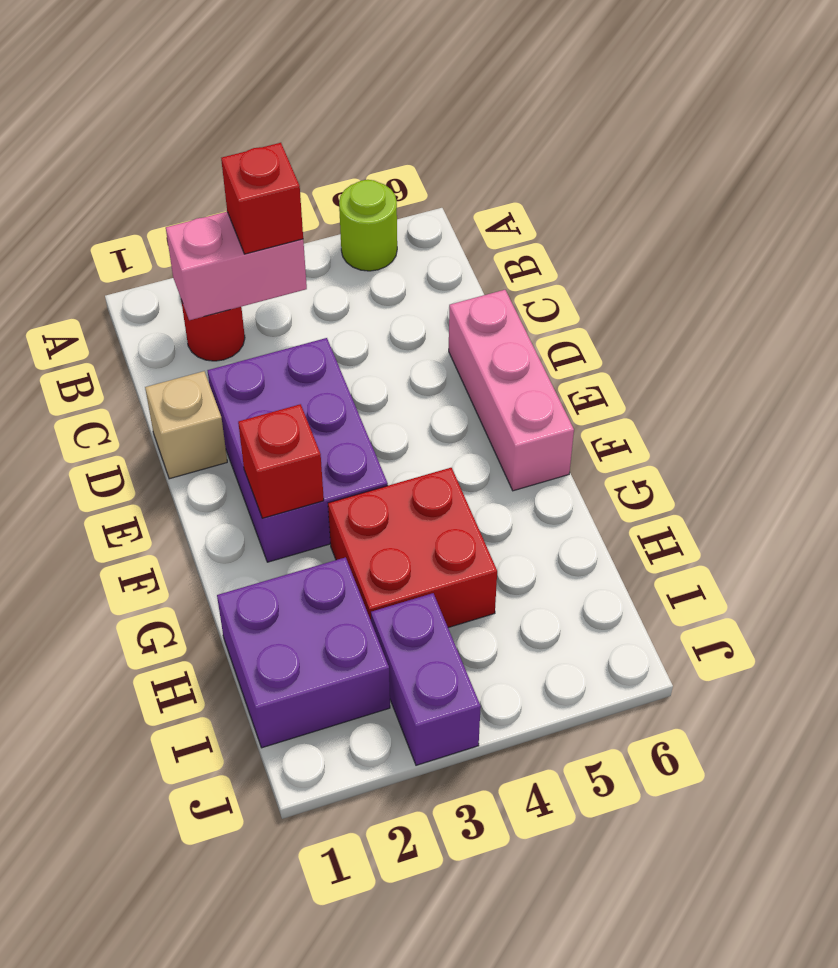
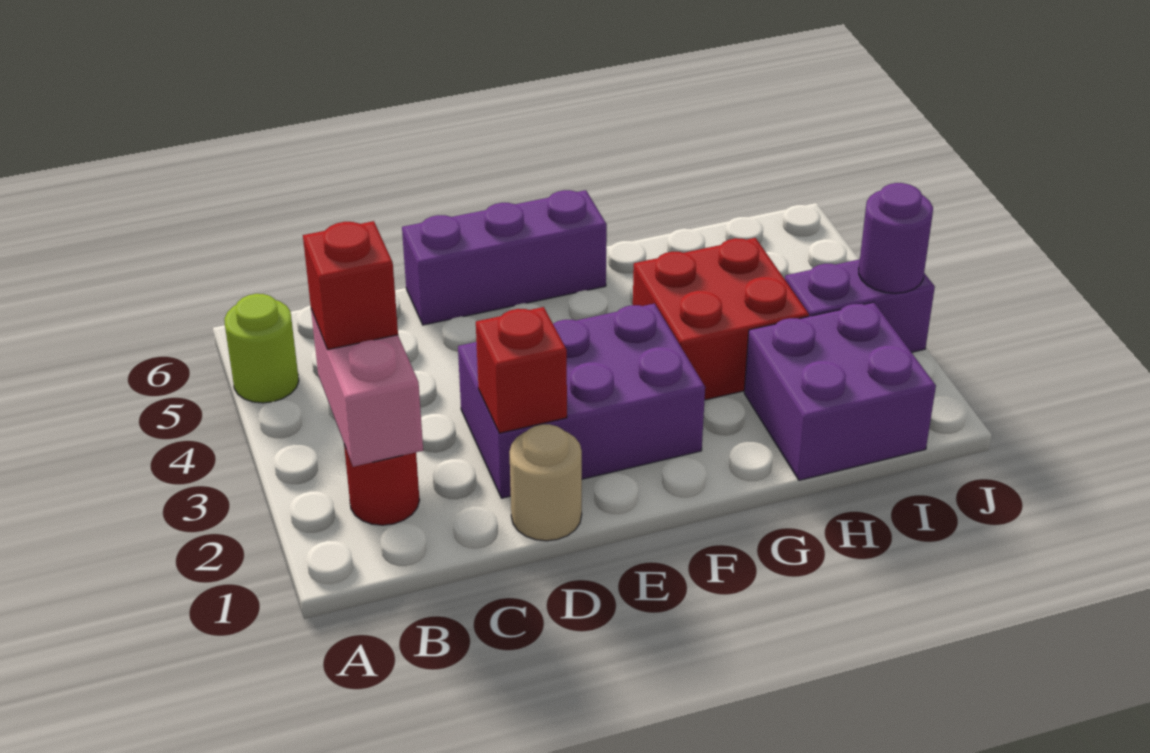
tan brick D1 level 1 -> tan round brick D1 level 1
pink brick D6:F6 level 1 -> purple brick D6:F6 level 1
red brick F2 level 2 -> red brick D2 level 2
none -> purple round brick J3 level 2

